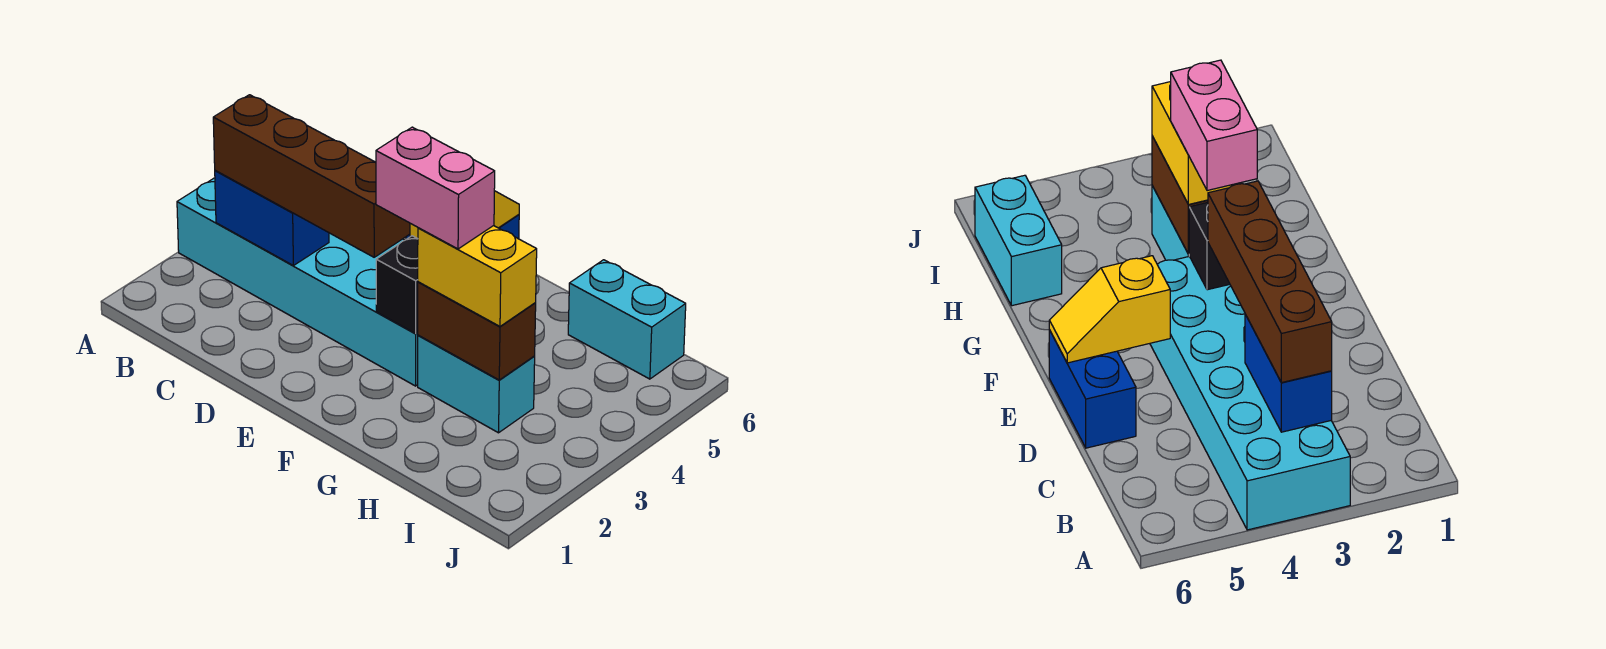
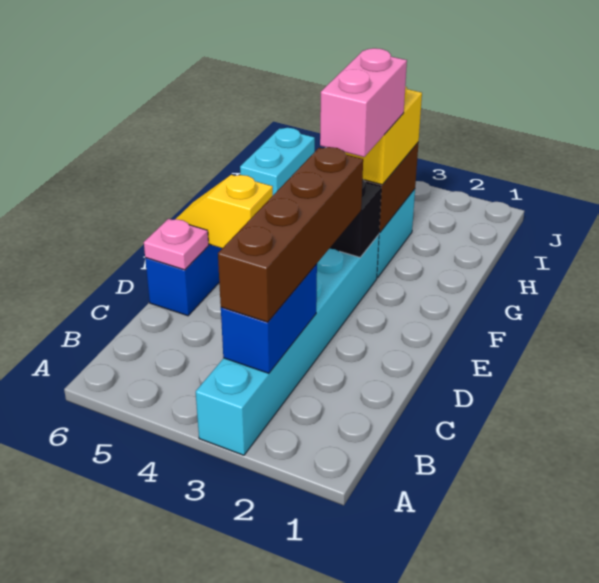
cyan brick A3:F4 level 1 -> cyan brick A3:F3 level 1
none -> pink plate D6 level 2

